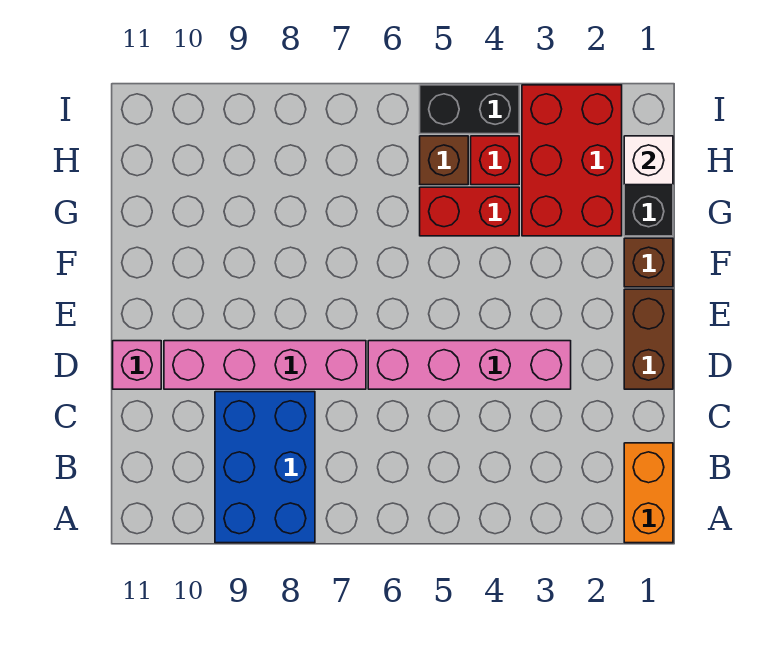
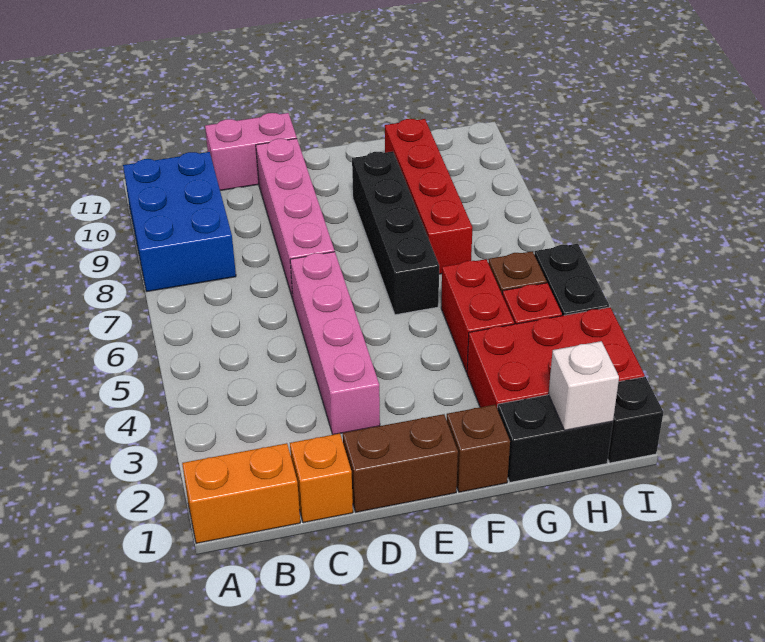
blue brick A8:C9 level 1 -> blue brick A8:B10 level 1
none -> orange brick C1 level 1
pink brick D11 level 1 -> pink brick C11:D11 level 1
none -> black brick F6:F9 level 1
none -> red brick G7:G10 level 1
none -> black brick I1 level 1

